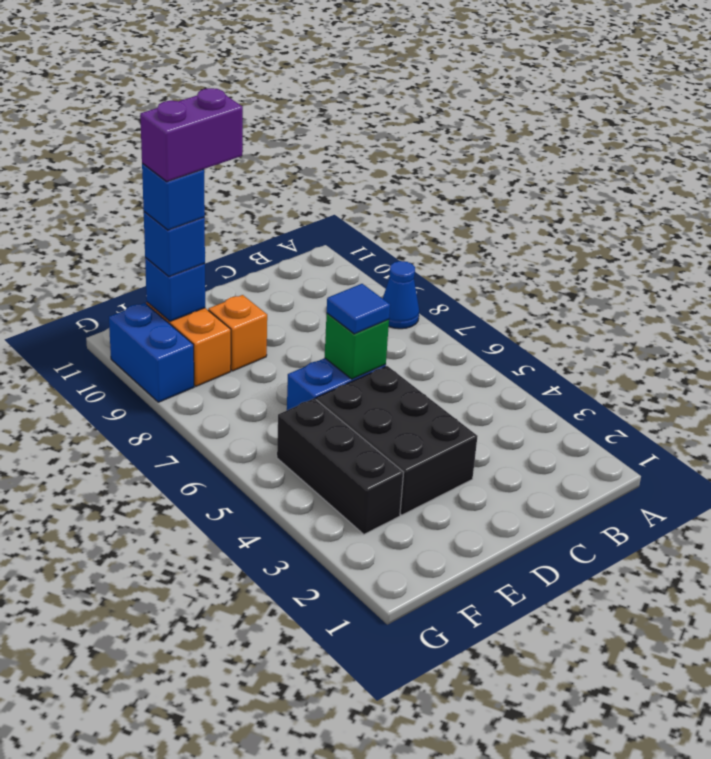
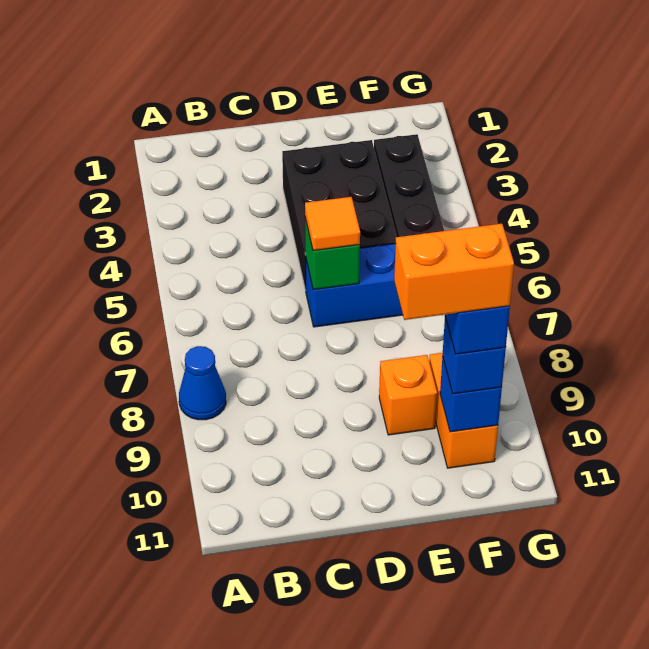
blue tile D6 level 3 -> orange tile D6 level 3
purple brick E10:F10 level 5 -> orange brick E10:F10 level 5
blue brick G9:G10 level 1 -> none

